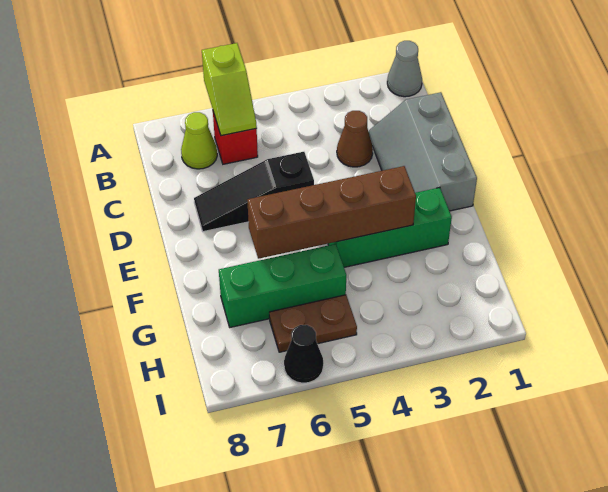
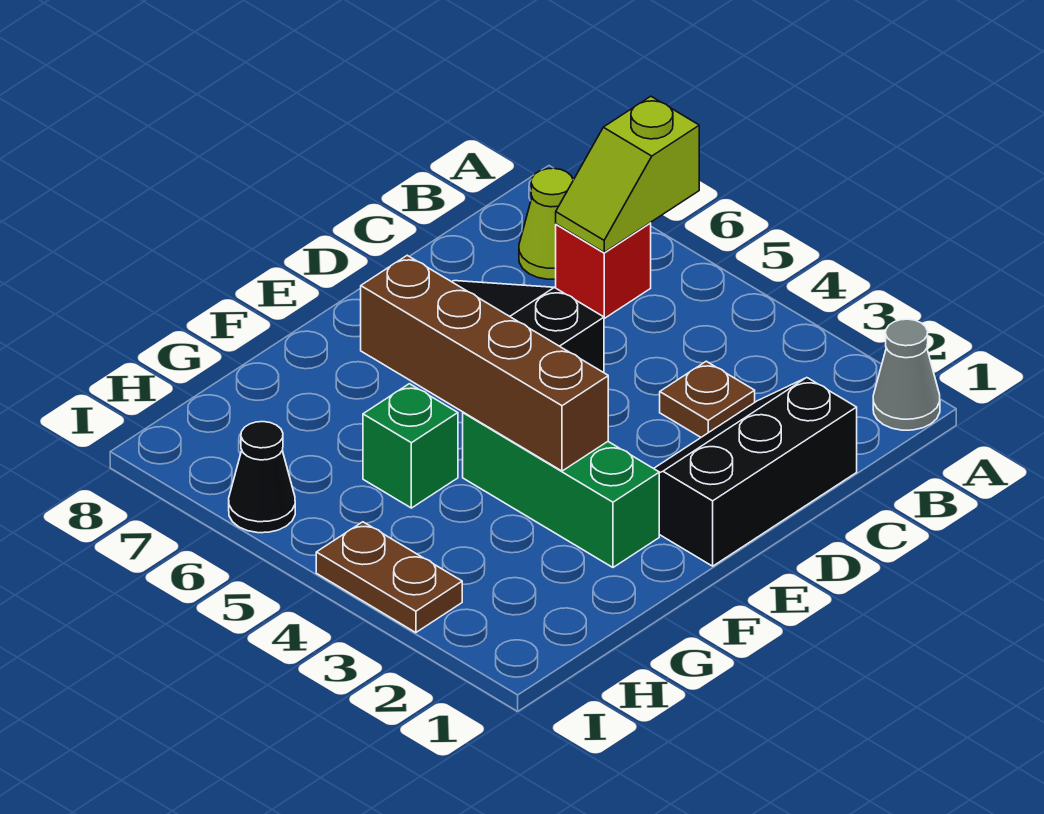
grey slope C1:E2 level 1 top 1 -> black slope C1:E2 level 1 top 1
brown cone C3 level 1 -> brown plate C3 level 1
green brick G5:G7 level 1 -> green brick G5 level 1
brown plate H5:H6 level 1 -> brown plate I3:I4 level 1

